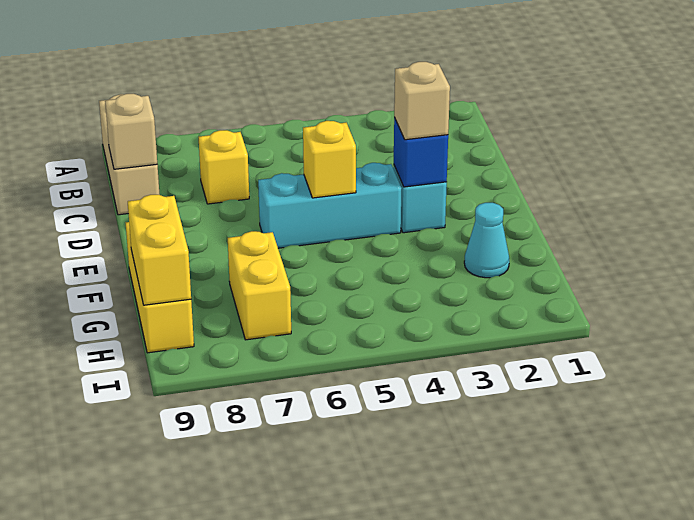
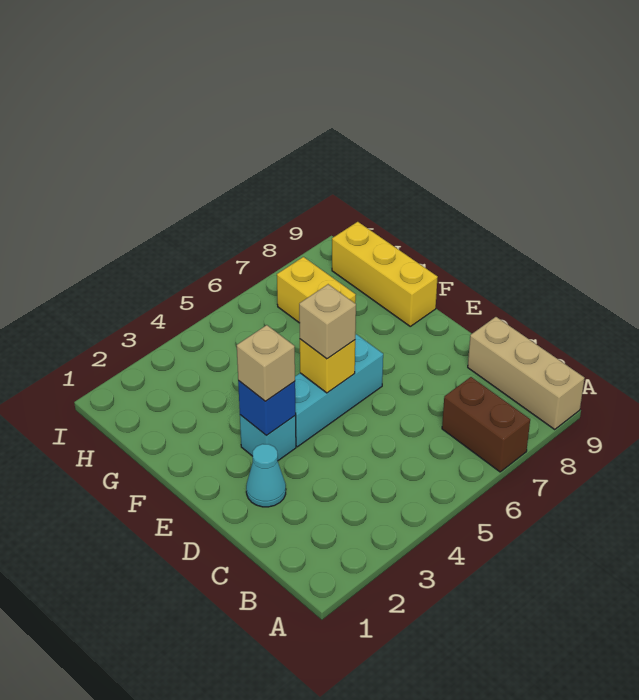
none -> brown brick A7:B7 level 1
yellow brick C7 level 1 -> none
tan brick C9 level 2 -> tan brick E5 level 3
cyan cone G2 level 1 -> cyan cone D2 level 1
yellow brick G9:H9 level 2 -> none

